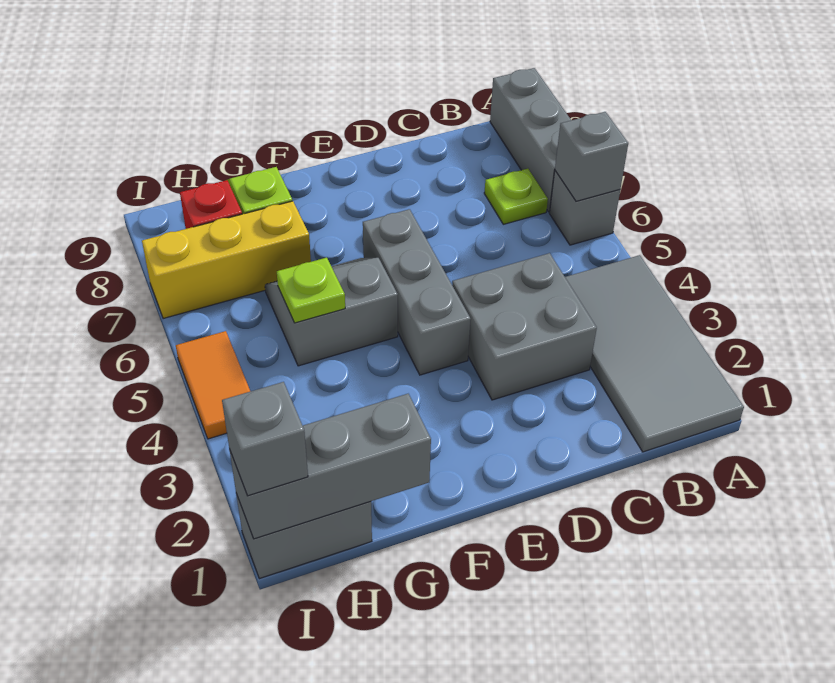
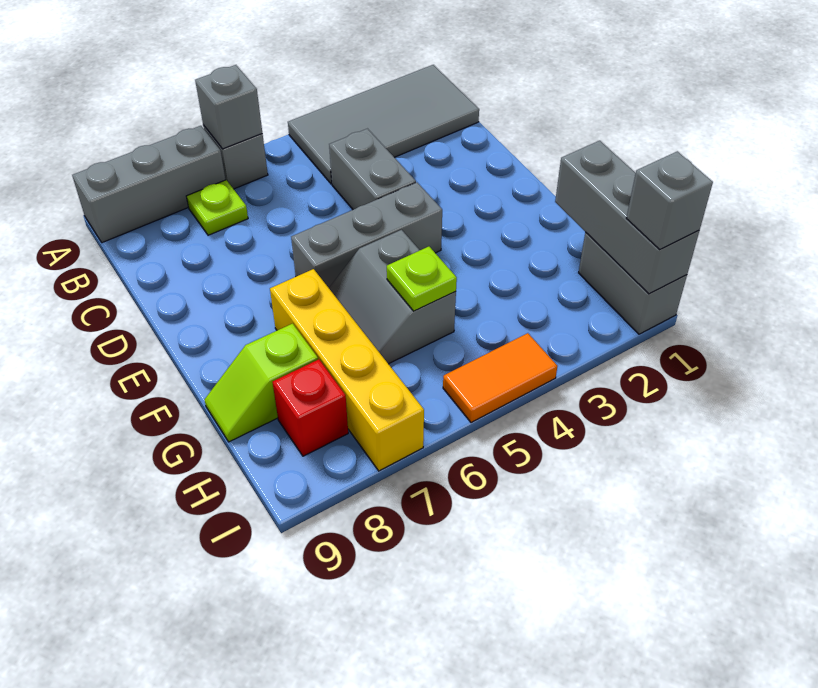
grey brick C3:D4 level 1 -> grey brick C4:D4 level 1
yellow brick G7:I7 level 1 -> yellow brick F7:I7 level 1

